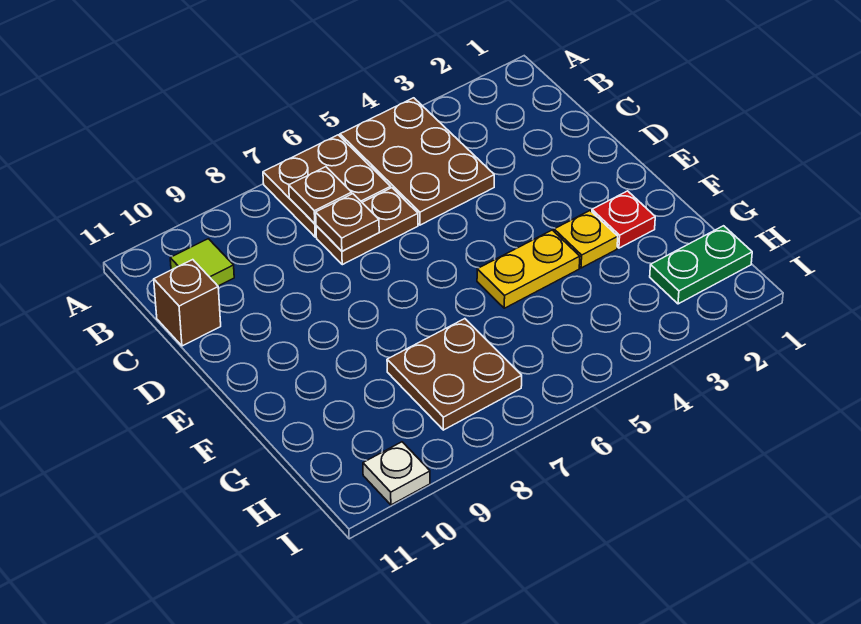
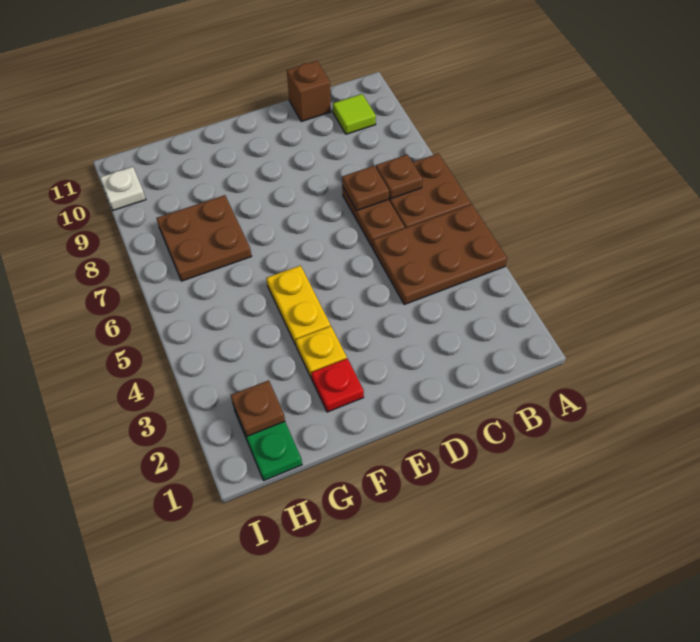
none -> brown plate H2 level 2

